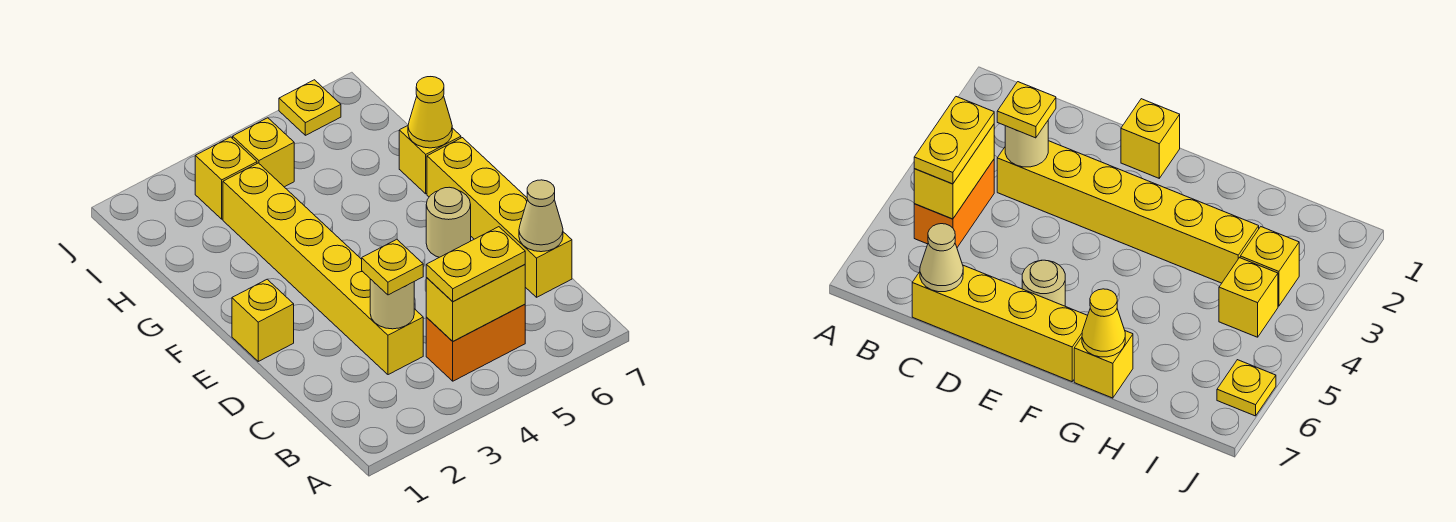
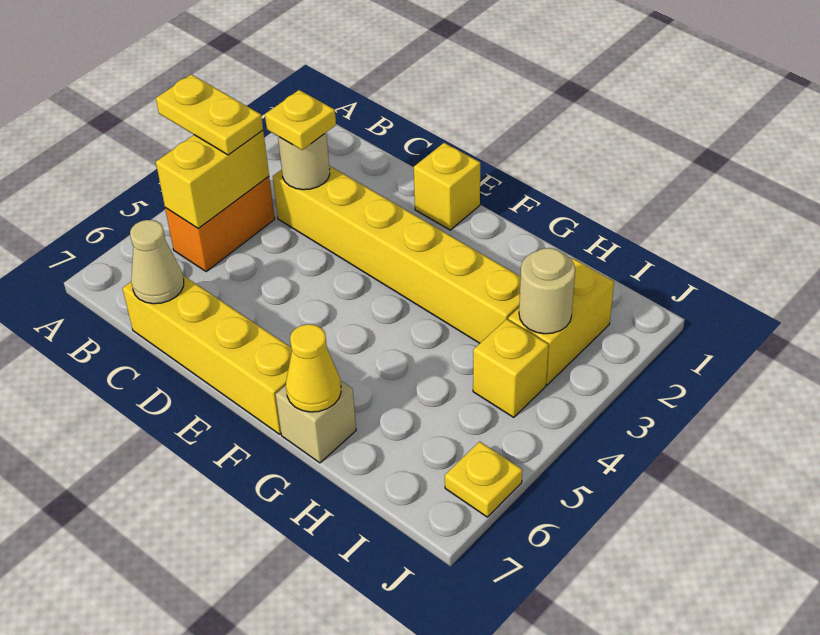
yellow plate B4:B5 level 3 -> yellow plate A4:B4 level 3
tan round brick E6 level 1 -> tan round brick I3 level 2
yellow brick G7 level 1 -> tan brick G7 level 1
yellow brick I3 level 1 -> yellow brick I2:I3 level 1

